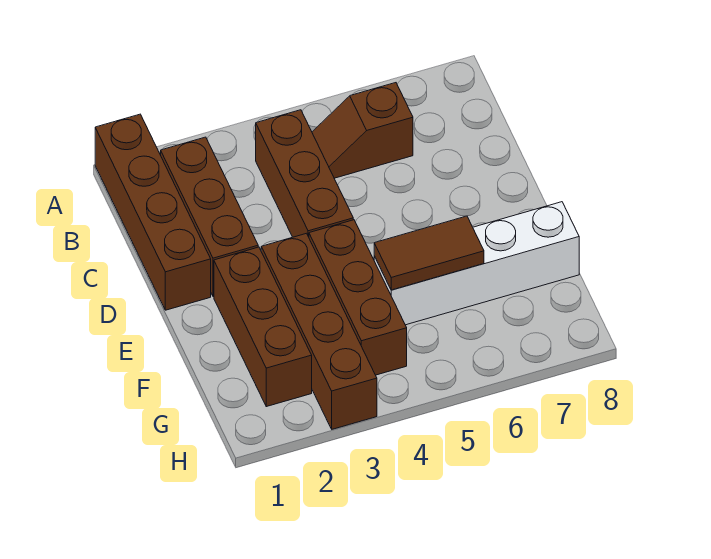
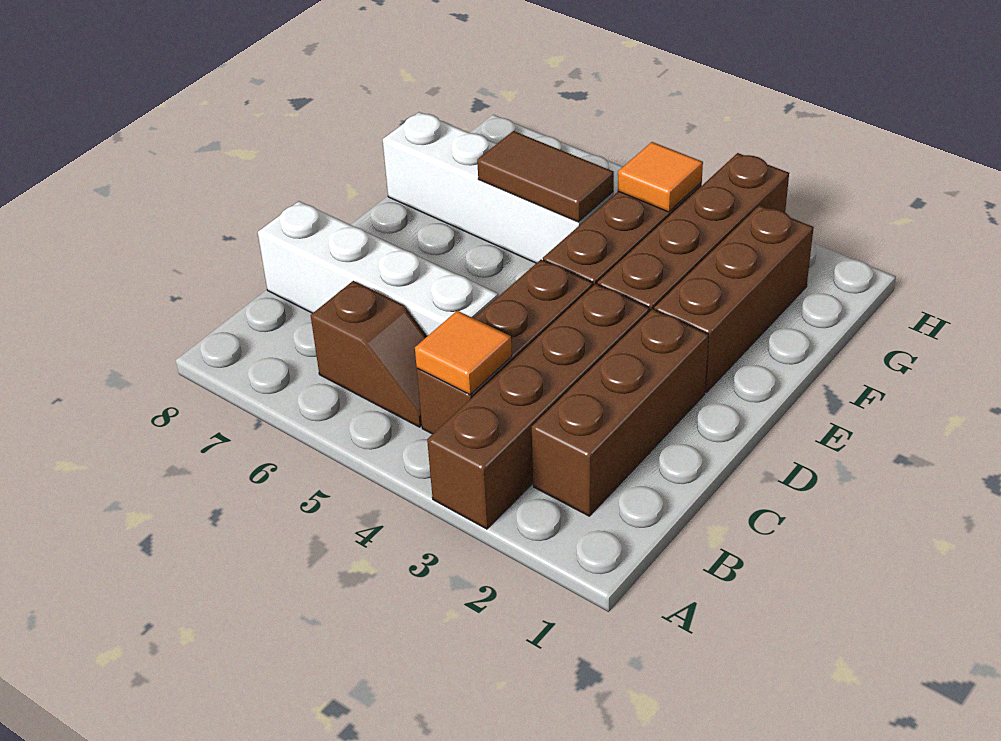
brown brick A1:D1 level 1 -> brown brick A3:D3 level 1
none -> orange tile B4 level 2
none -> white brick C5:C8 level 1
none -> orange tile G4 level 2

